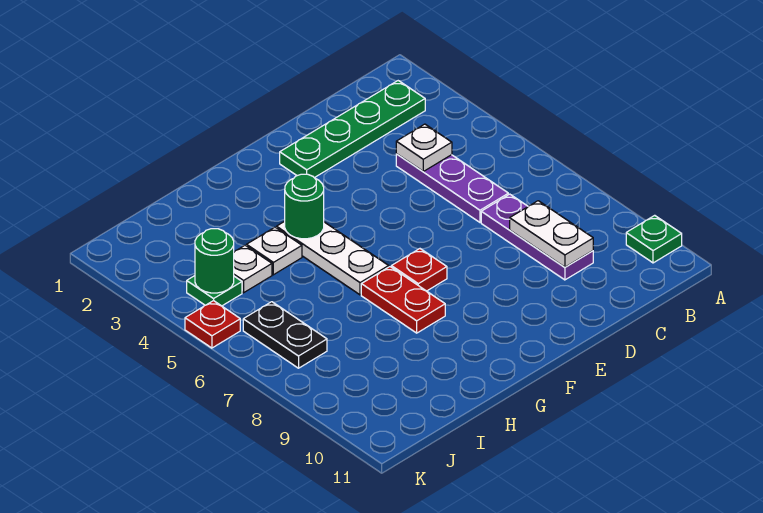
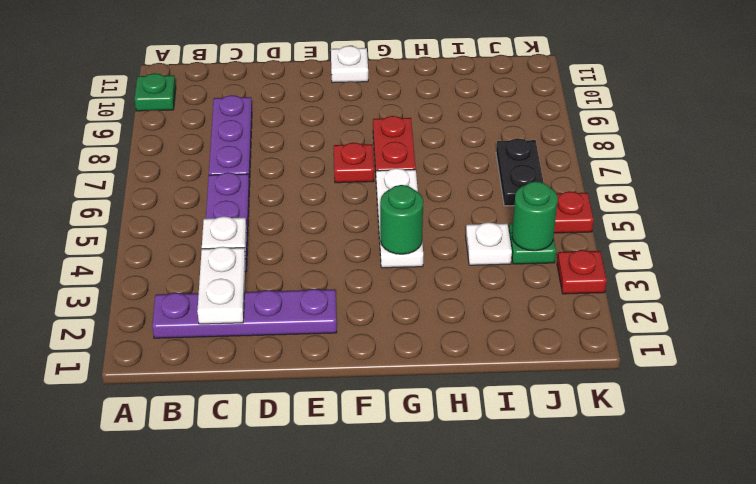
green plate B2:E2 level 1 -> purple plate B2:E2 level 1
white plate C8:C9 level 2 -> white plate C2:C3 level 2
white plate H4 level 1 -> white plate F11 level 1
none -> red plate K3 level 1

